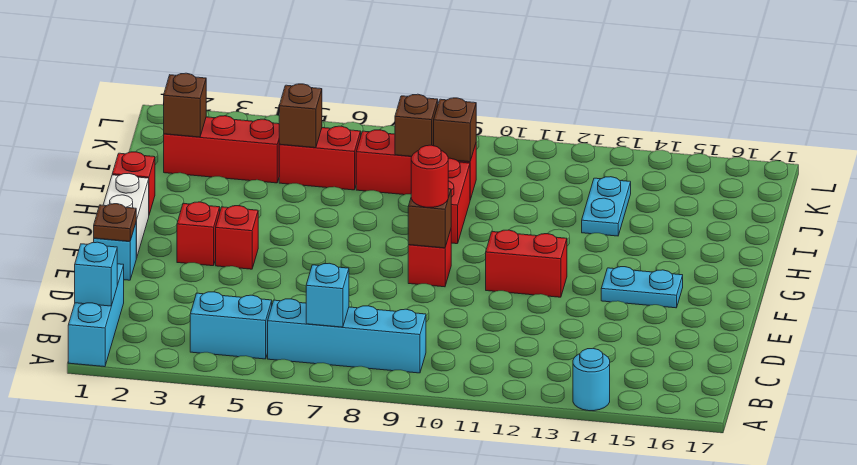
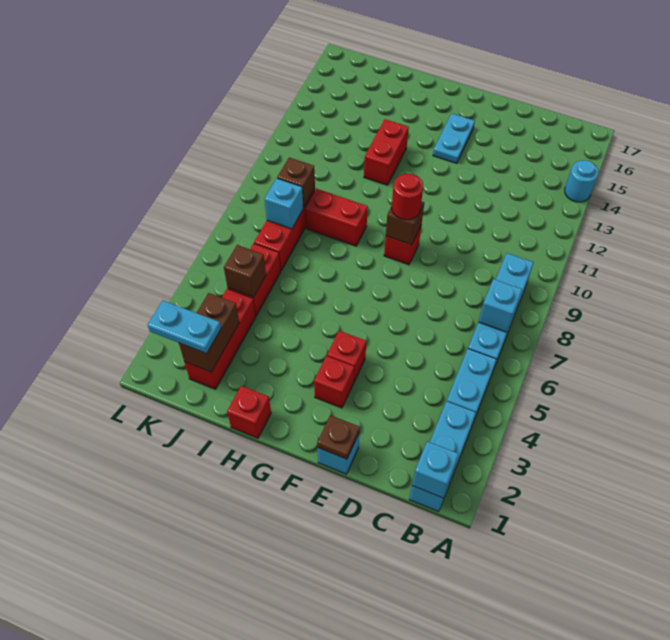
cyan brick A1:C1 level 1 -> cyan brick B1:B3 level 1
white brick F1:G1 level 1 -> none
red brick F11:F12 level 1 -> red brick H12:H13 level 1
cyan plate I13:J13 level 1 -> cyan plate J2:K2 level 3
brown brick J2 level 2 -> brown brick J2:J3 level 2
brown brick J8 level 2 -> cyan brick J8 level 2

